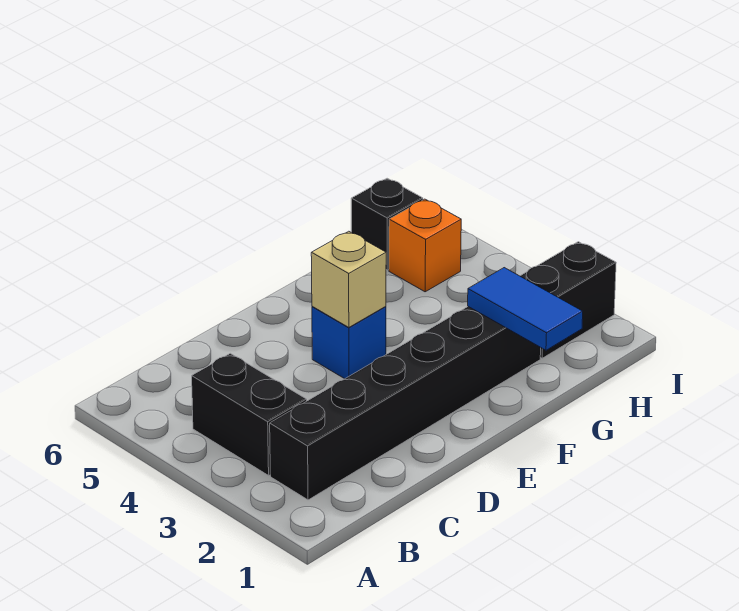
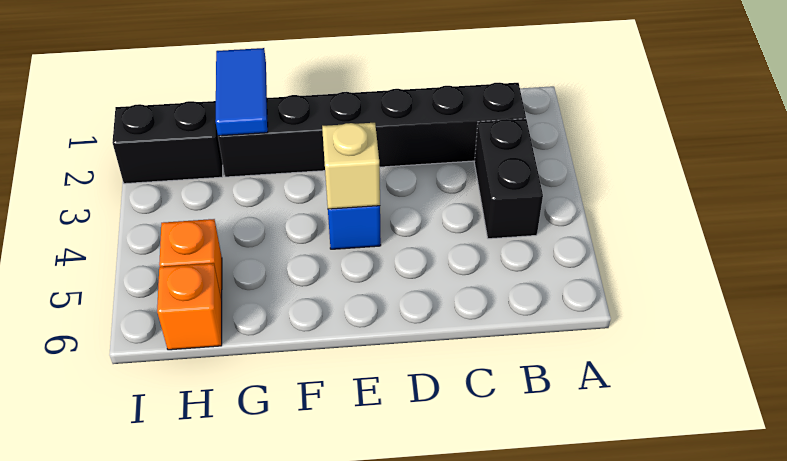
black brick H6 level 1 -> orange brick H6 level 1

